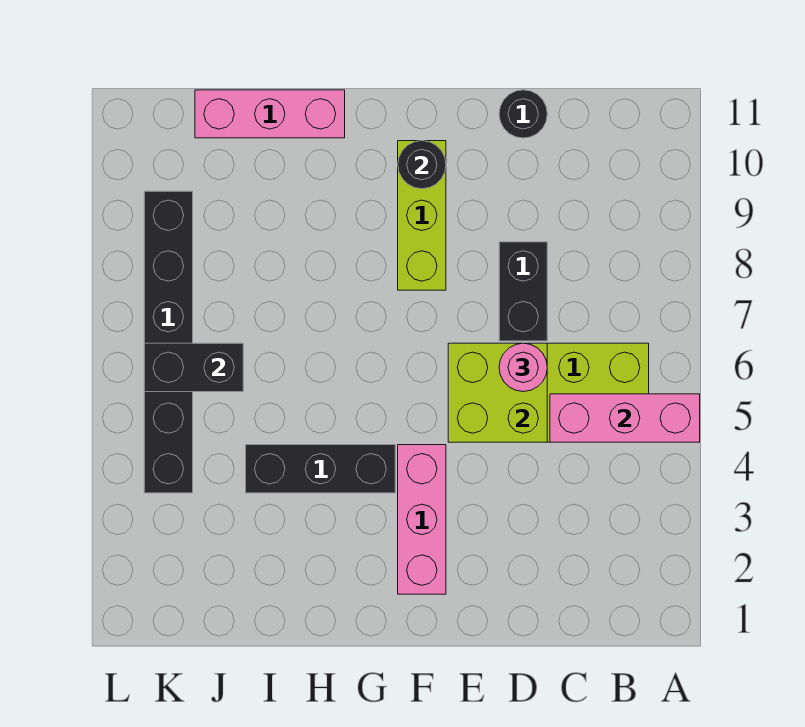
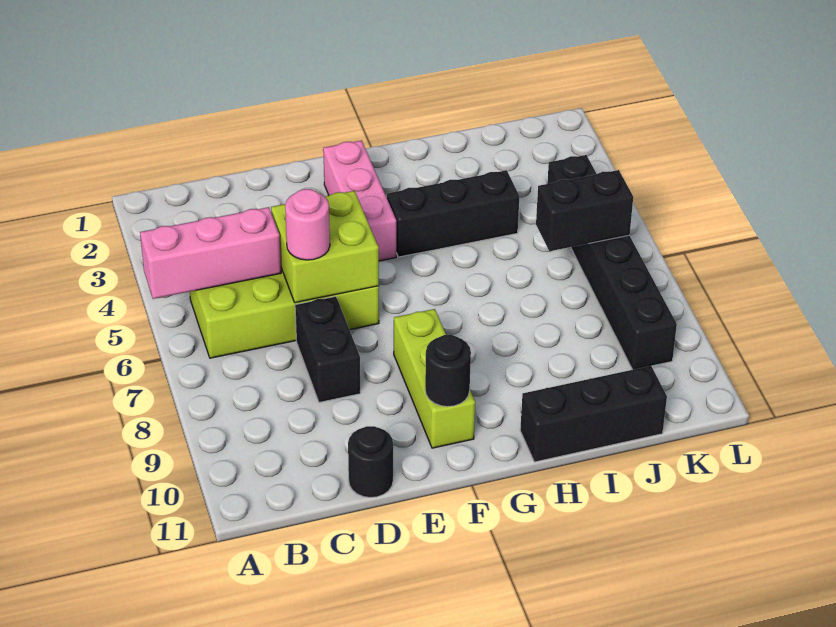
pink brick H11:J11 level 1 -> black brick H11:J11 level 1

